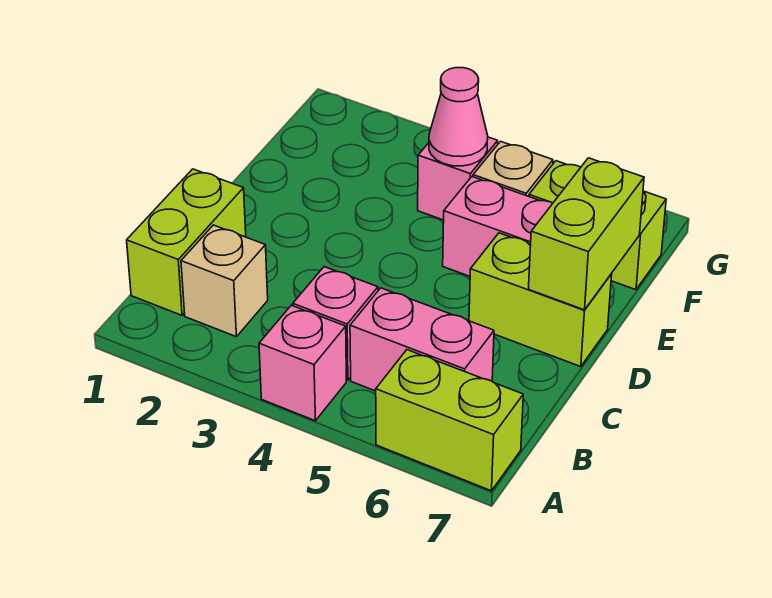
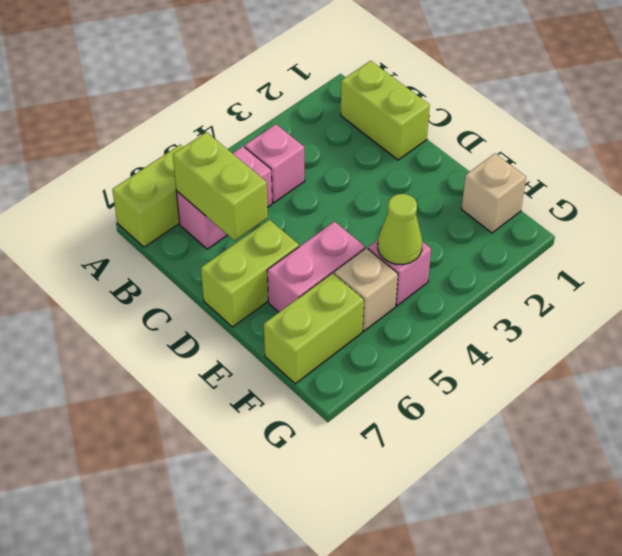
pink brick A4 level 1 -> none
tan brick B2 level 1 -> tan brick F1 level 1
lime brick D7:E7 level 2 -> lime brick B6:C6 level 2
pink cone F4 level 2 -> lime cone F4 level 2

